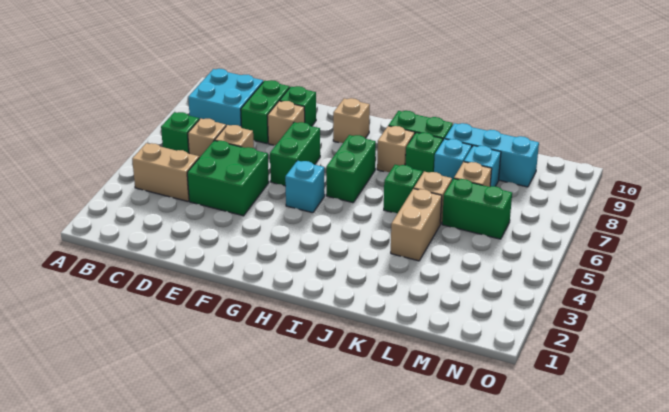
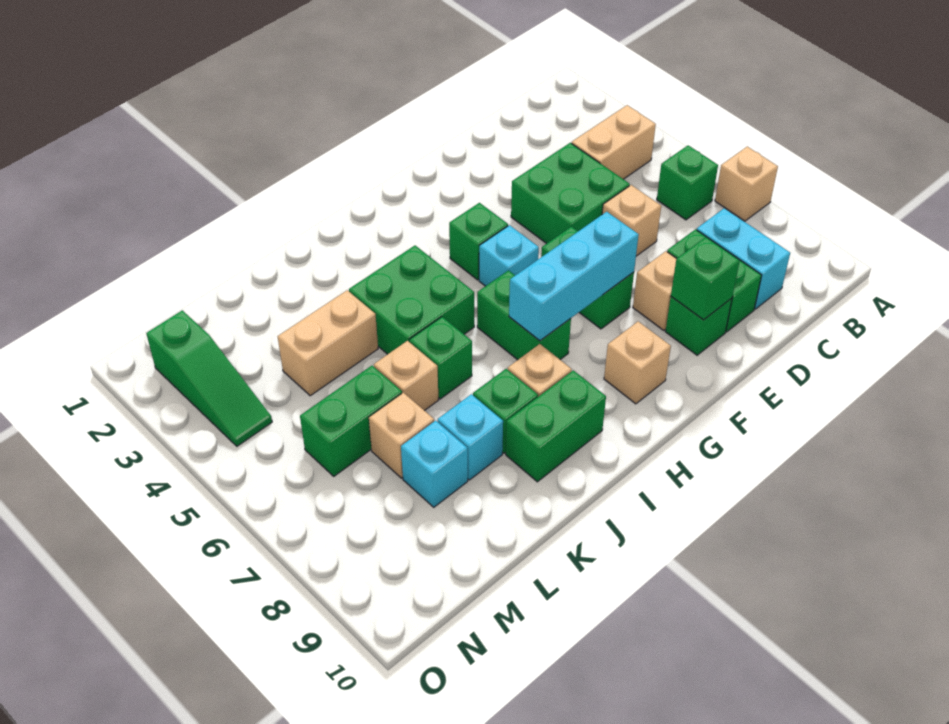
cyan brick B8:C9 level 1 -> cyan brick C8:C9 level 1
tan brick C6 level 1 -> tan brick A7 level 1
none -> green brick E9 level 2
none -> green brick G4 level 1
none -> green brick I4:J5 level 1
tan brick K4:K5 level 1 -> tan brick K4:L4 level 1
cyan brick K9:M9 level 1 -> cyan brick F7:H7 level 2
none -> green slope N2:N4 level 1 top 2

